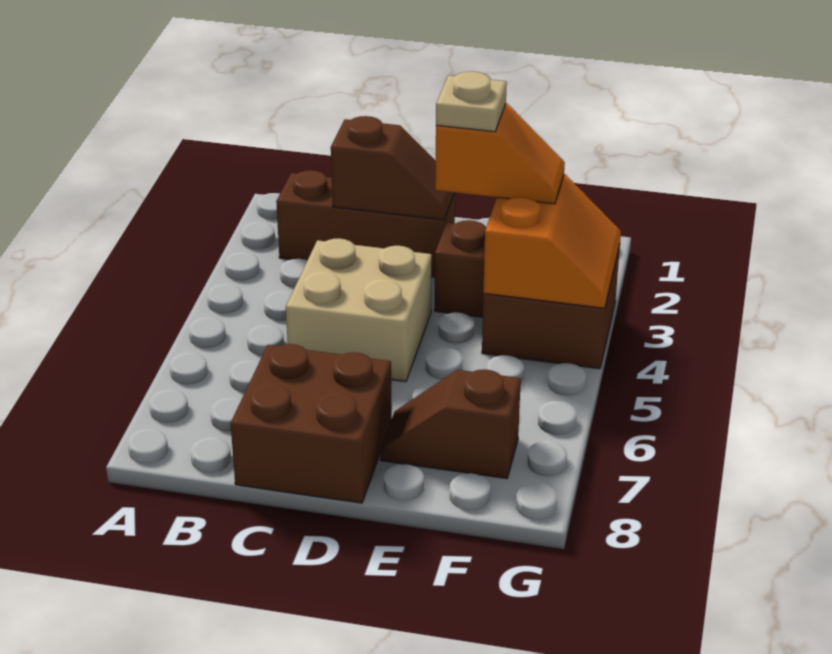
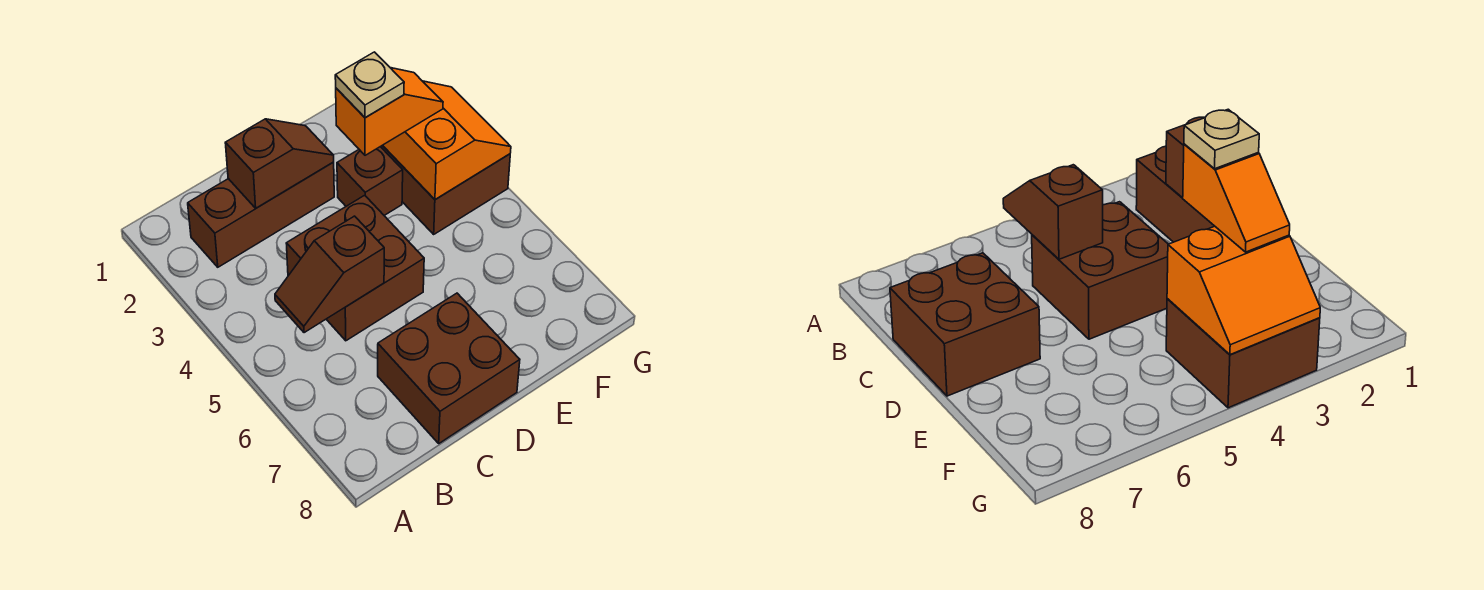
tan brick C4:D5 level 1 -> brown brick C4:D5 level 1
brown slope E7:F7 level 1 top F -> brown slope B5:C5 level 2 top C

